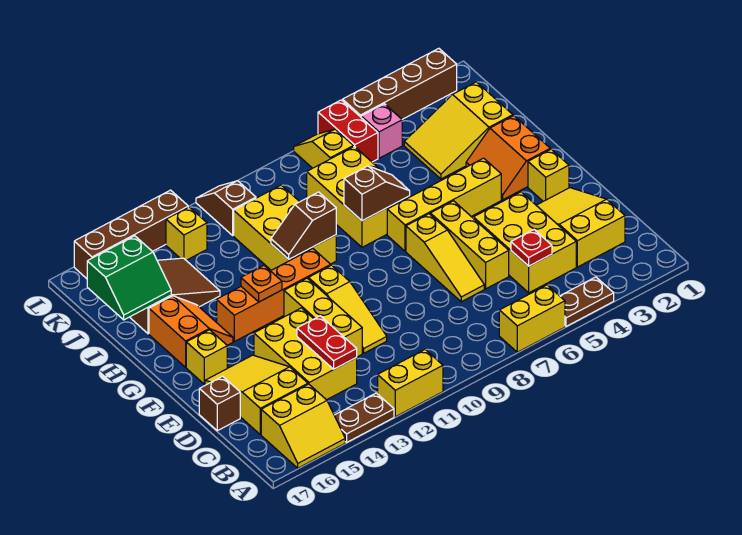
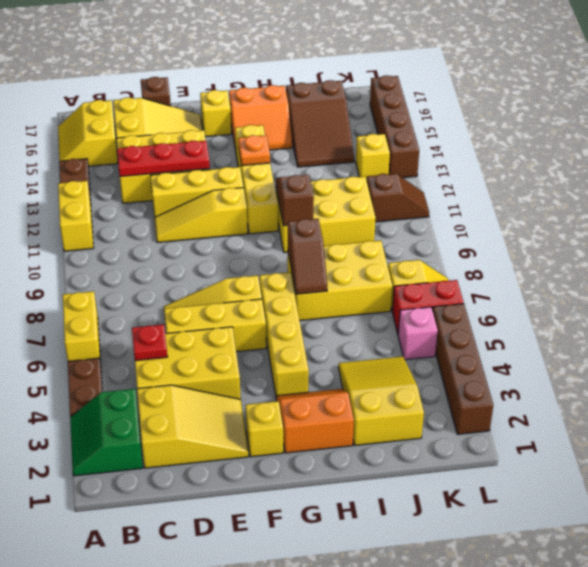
red plate C13:D13 level 2 -> red plate C13:E13 level 2
orange brick G11:G14 level 1 -> yellow brick G11:G14 level 1
green slope I16:J17 level 2 top J -> green slope A2:B3 level 1 top B

